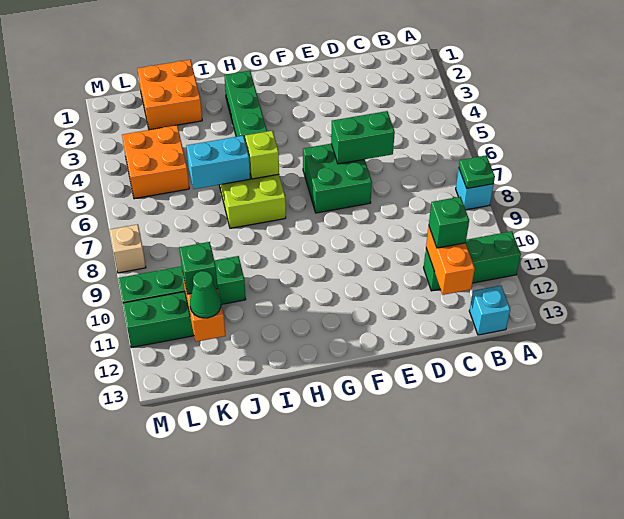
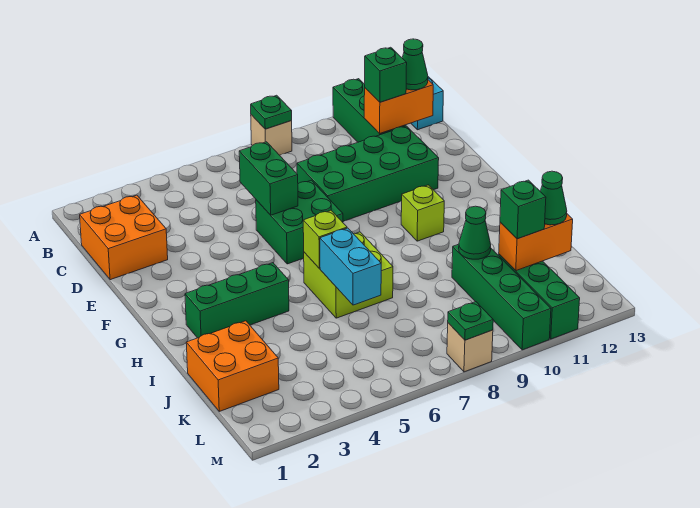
cyan brick A8 level 1 -> tan brick A8 level 1
none -> green cone C12 level 3
none -> green brick D8:E11 level 1
none -> lime brick G10 level 1
none -> green cone J10 level 2
orange brick K4:L5 level 1 -> orange brick C1:D2 level 1
none -> green plate M8 level 2

